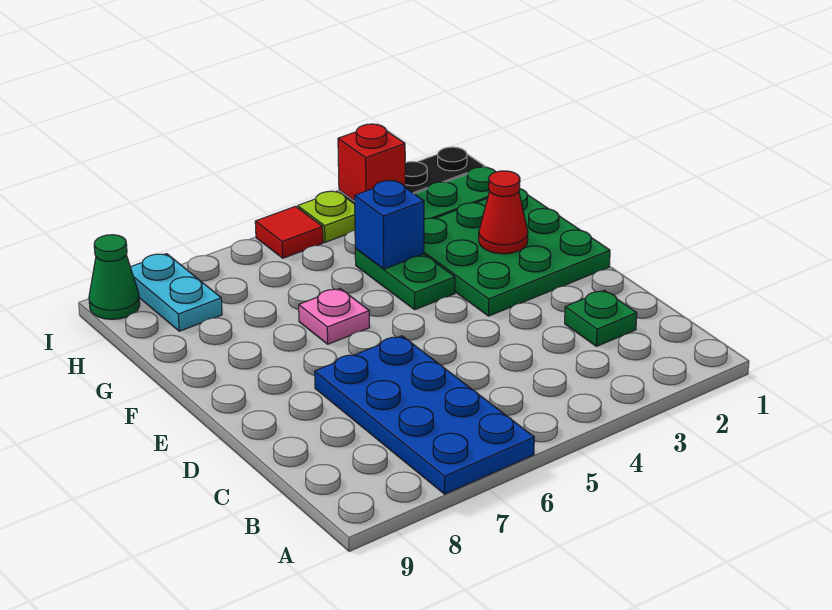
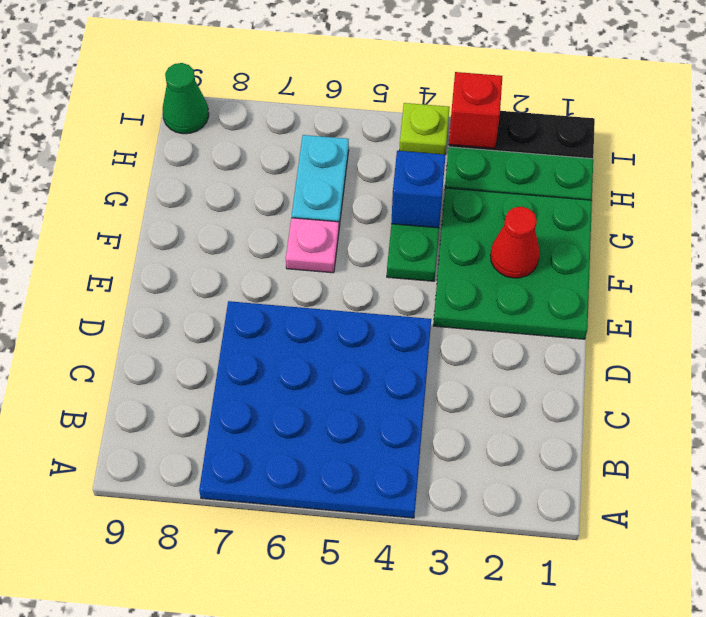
blue plate A6:D7 level 1 -> blue plate A4:D7 level 1
green plate C2 level 1 -> none
cyan plate H8:I8 level 1 -> cyan plate G6:H6 level 1
red tile I5 level 1 -> none

